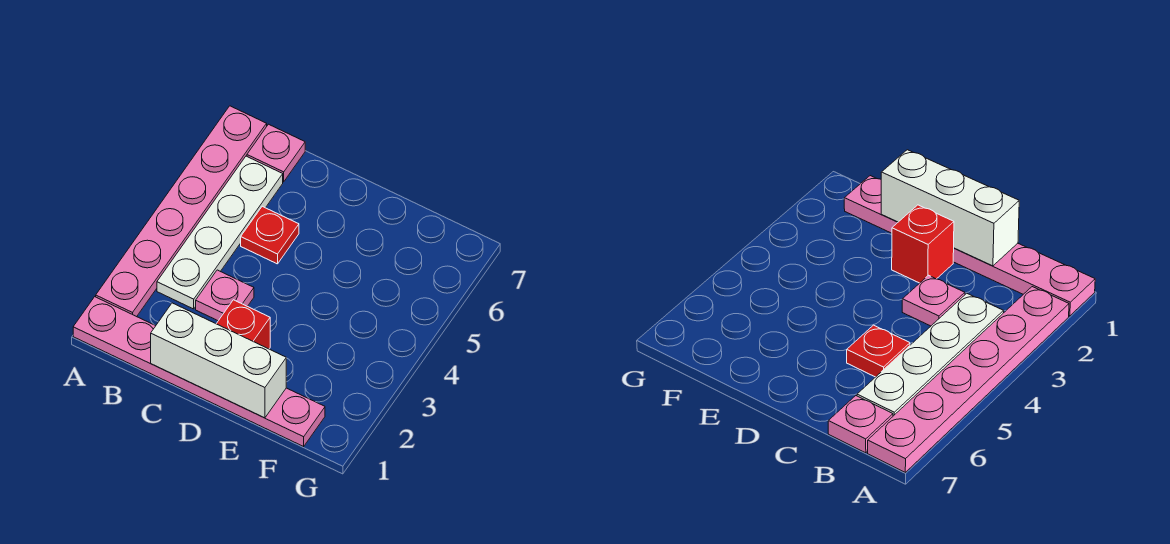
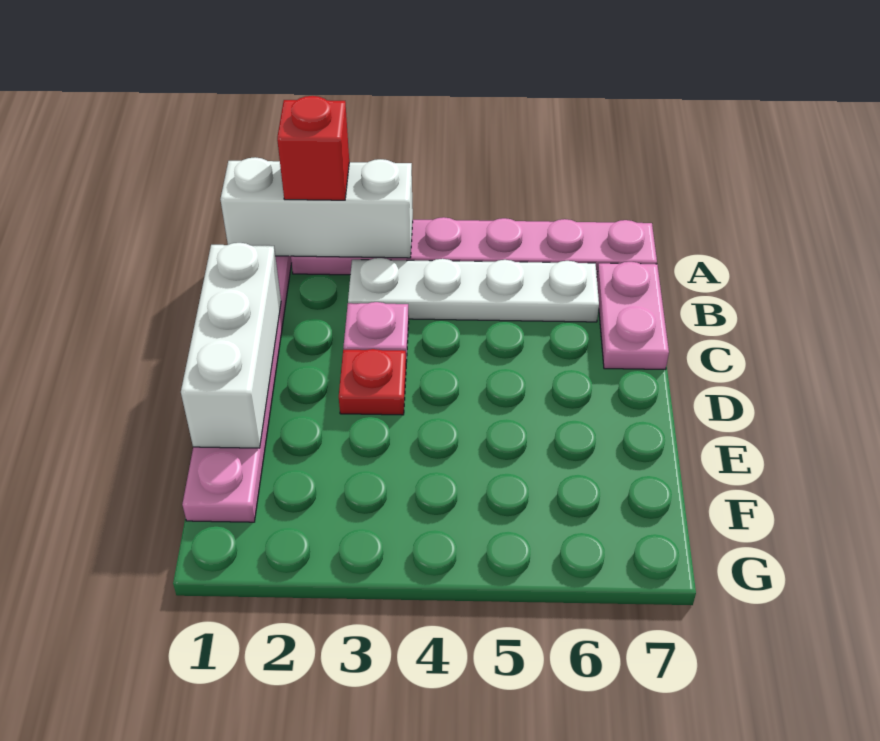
none -> white brick A1:A3 level 2
pink plate B7 level 1 -> pink plate B7:C7 level 1
red plate C5 level 1 -> red plate D3 level 1
red brick D2 level 1 -> red brick A2 level 3

